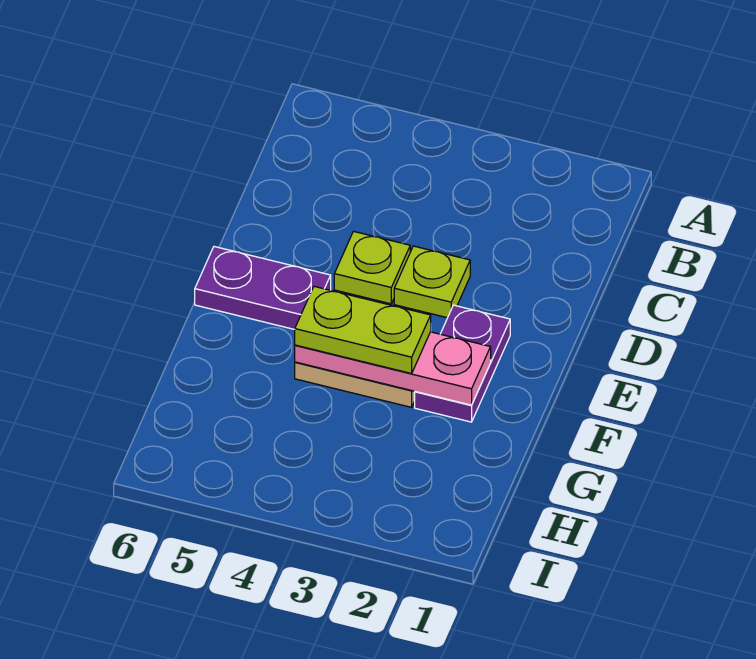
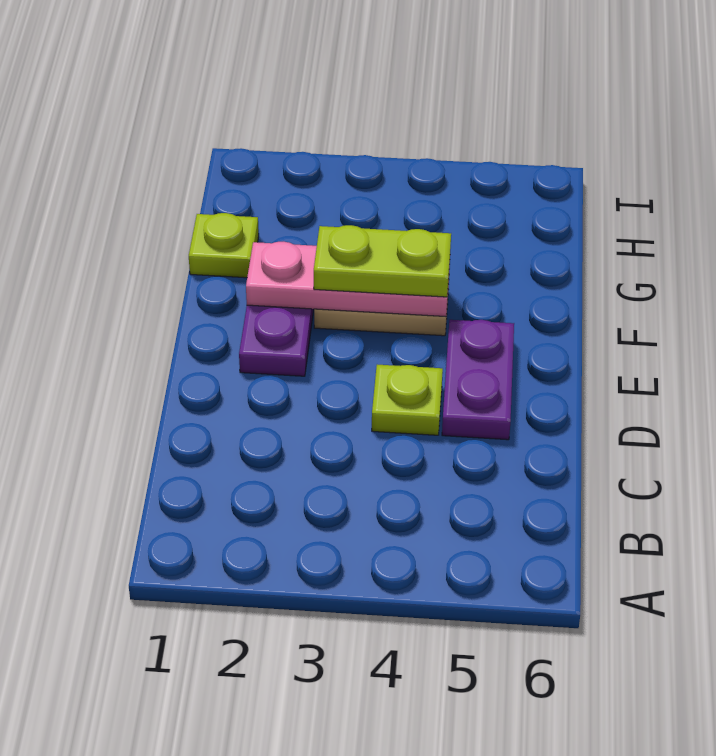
lime plate D3 level 1 -> lime plate G1 level 1
purple plate E5:E6 level 1 -> purple plate D5:E5 level 1

